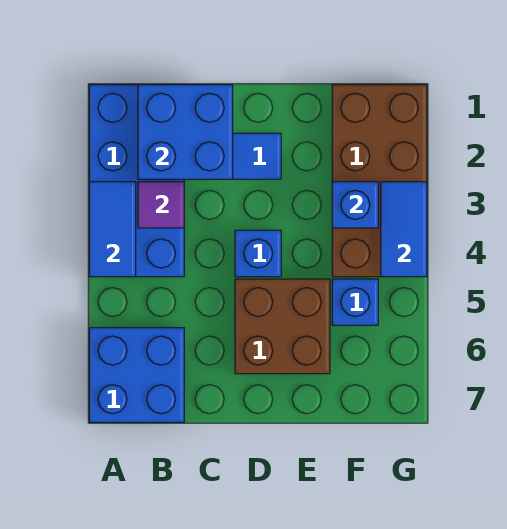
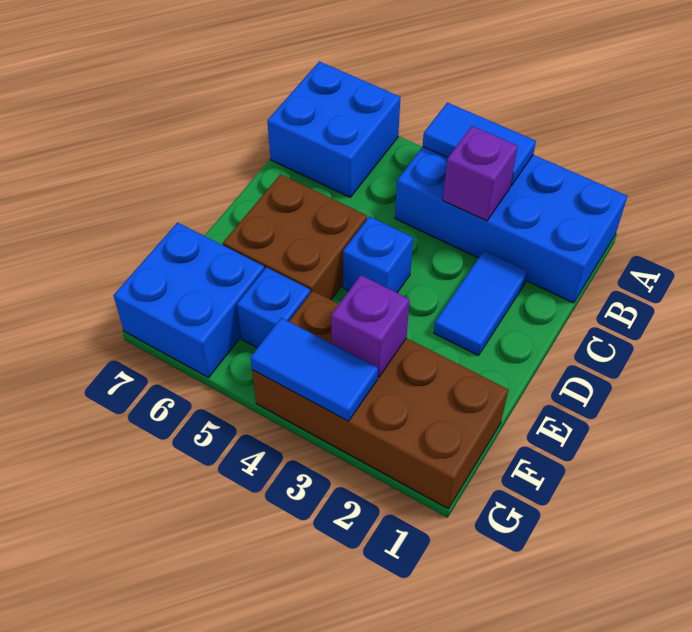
blue brick B1:C2 level 2 -> blue brick F6:G7 level 1
purple tile B3 level 2 -> purple brick B3 level 2
blue brick F3 level 2 -> purple brick F3 level 2

